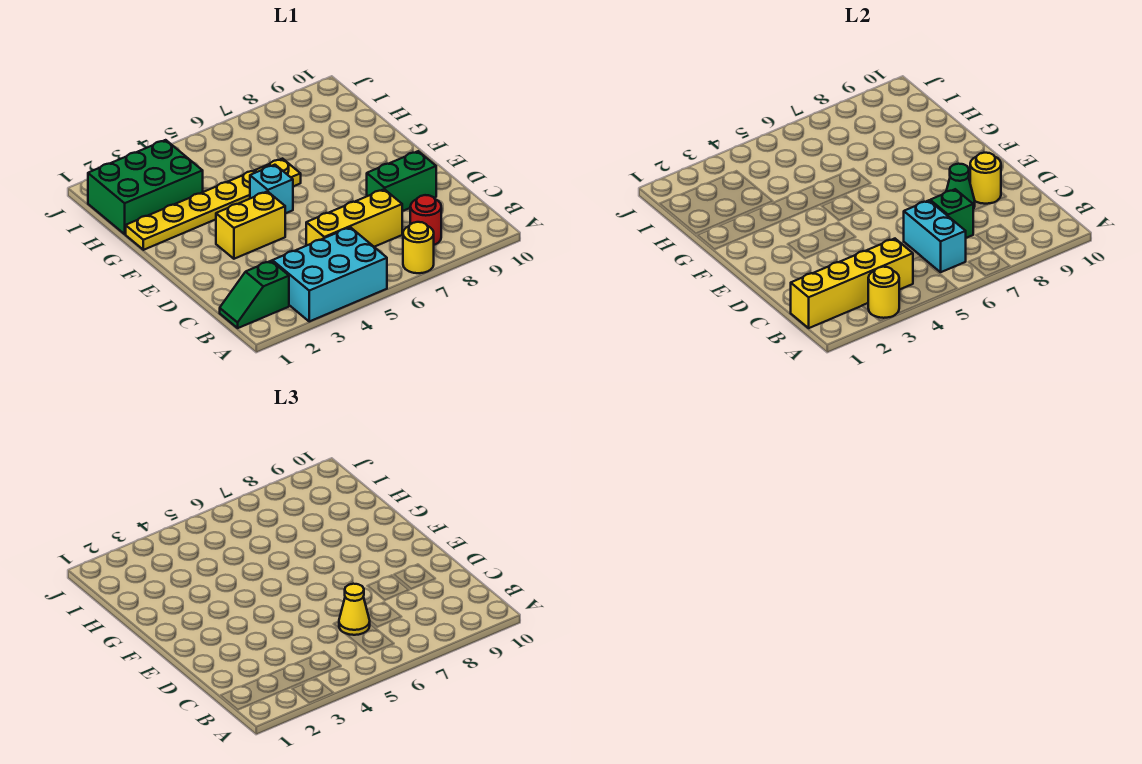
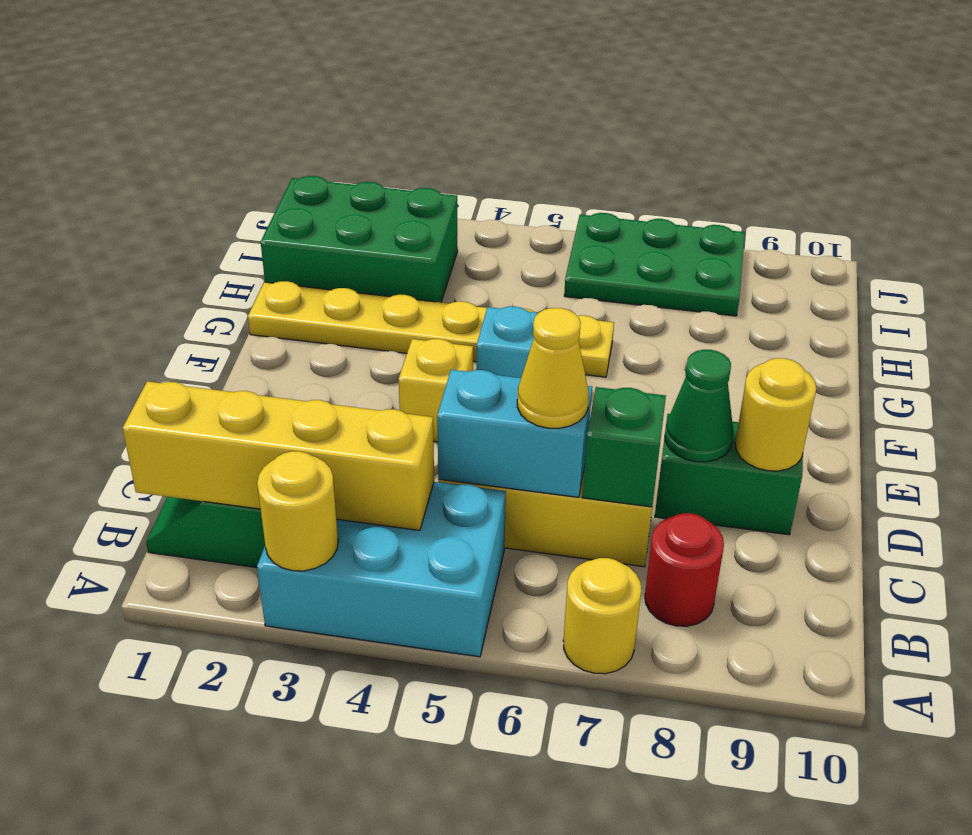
cyan brick B6:C6 level 2 -> cyan brick C5:C6 level 2
yellow brick E3:E4 level 1 -> yellow brick E4 level 1
none -> green plate I6:J8 level 1

